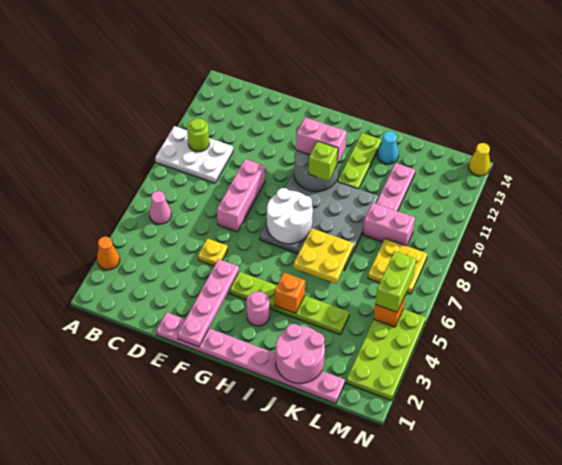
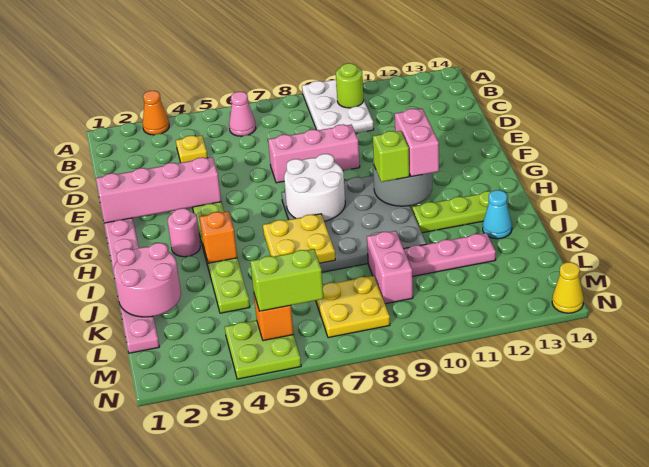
yellow plate E5 level 1 -> yellow plate C4 level 1
pink plate F1:F4 level 2 -> pink brick F1:F4 level 2
lime plate M2:N5 level 1 -> lime plate M4:N5 level 1

